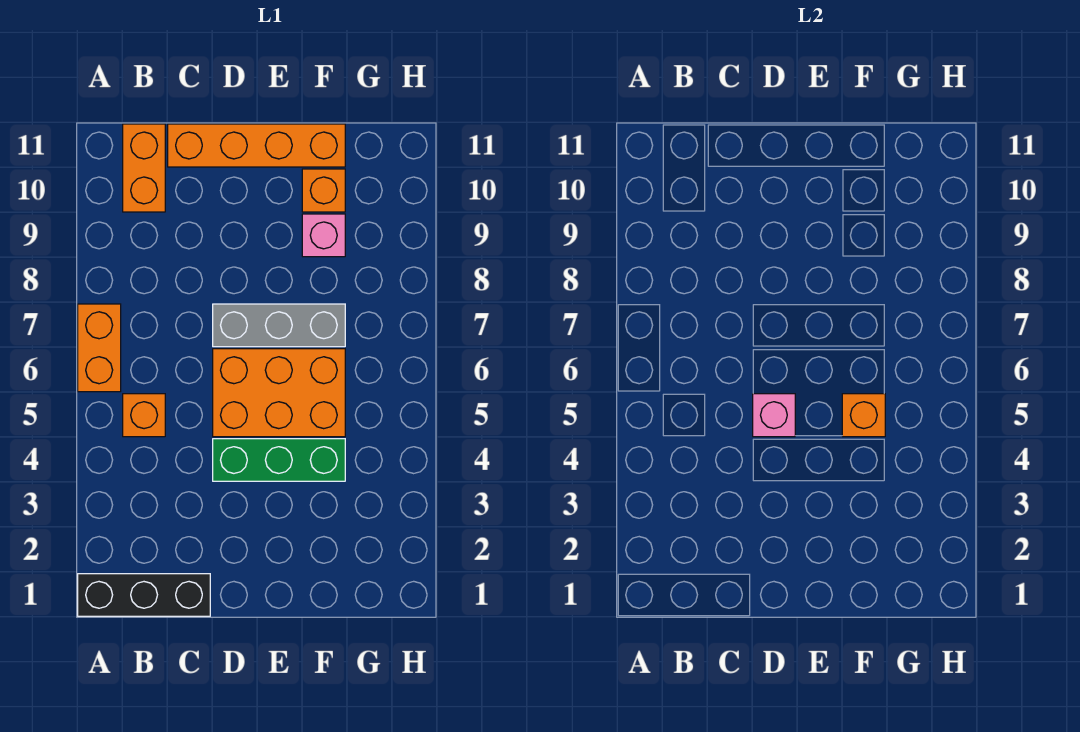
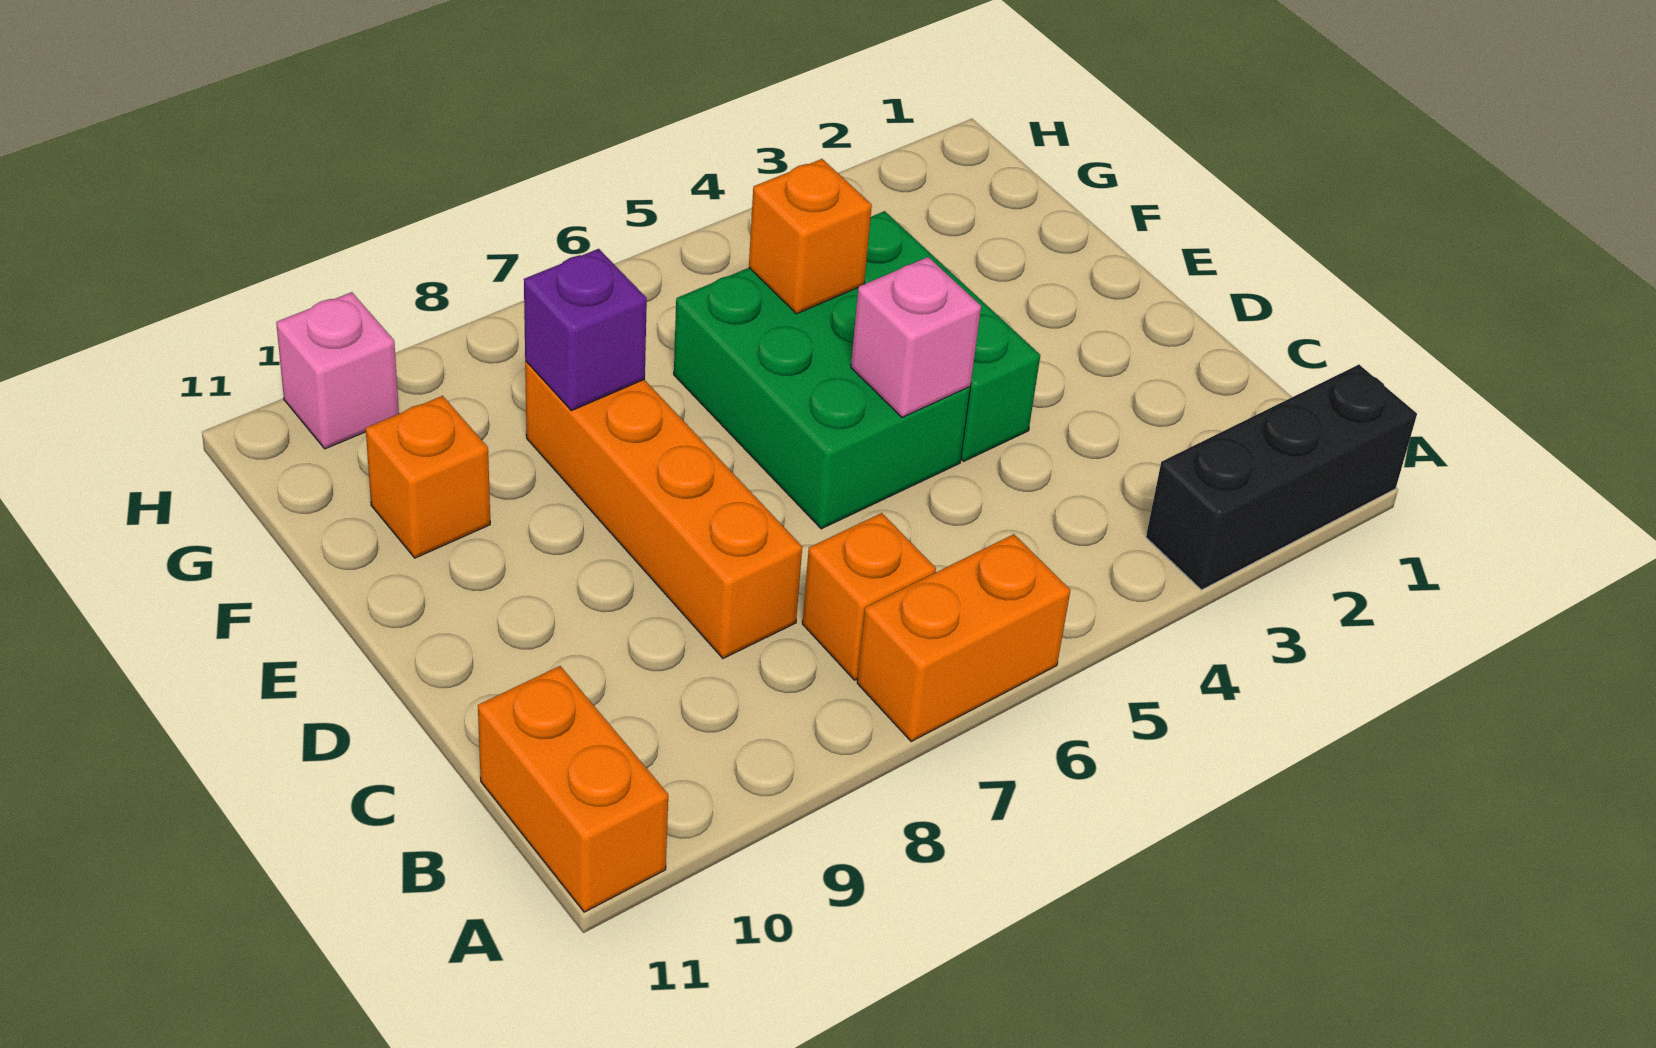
black brick A1:C1 level 1 -> black brick A1:A3 level 1
orange brick B5 level 1 -> orange brick B7 level 1
orange brick B10:B11 level 1 -> orange brick A11:B11 level 1
orange brick C11:F11 level 1 -> orange brick C8:F8 level 1
orange brick D5:F6 level 1 -> green brick D5:F6 level 1
grey brick D7:F7 level 1 -> none
none -> purple brick F8 level 2
pink brick F9 level 1 -> pink brick H10 level 1

